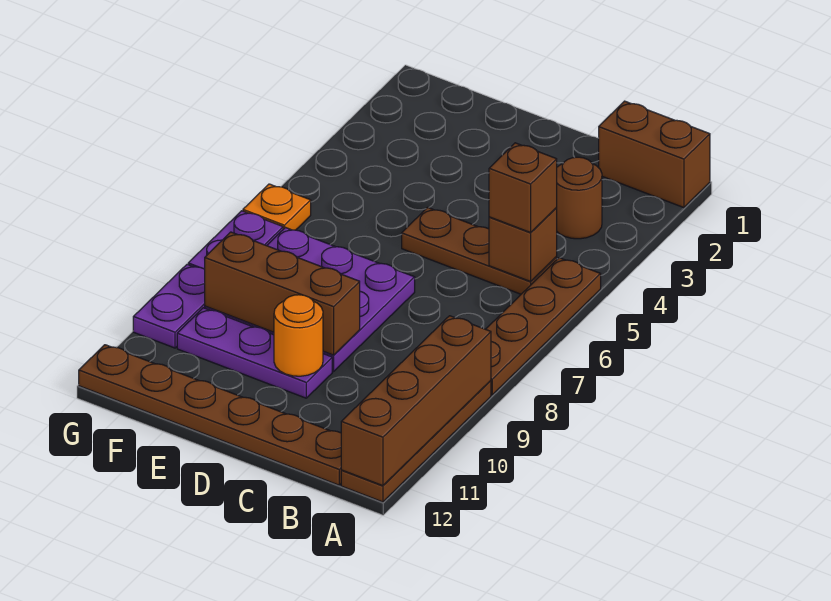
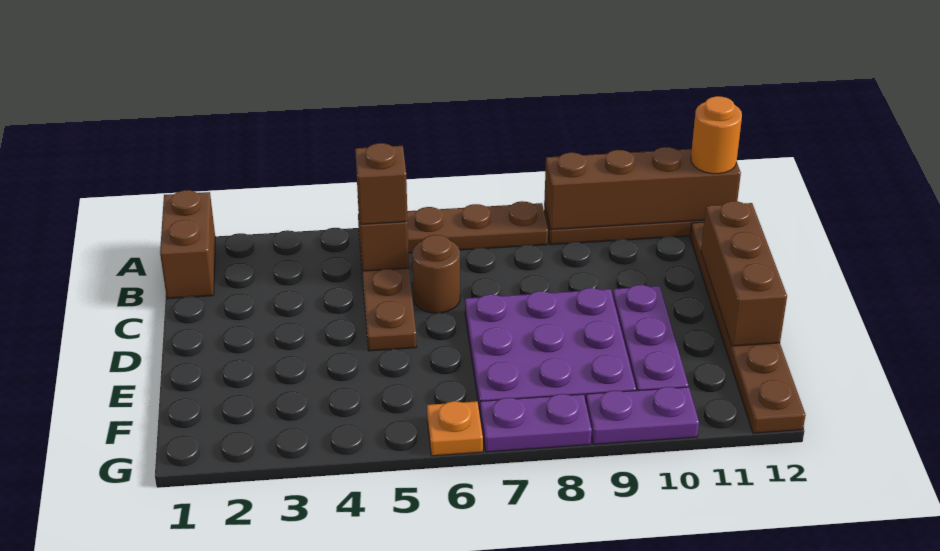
brown round brick B3 level 1 -> brown round brick C6 level 1
brown brick D9:F9 level 2 -> brown brick C12:E12 level 2
orange round brick D10 level 2 -> orange round brick A12 level 3

